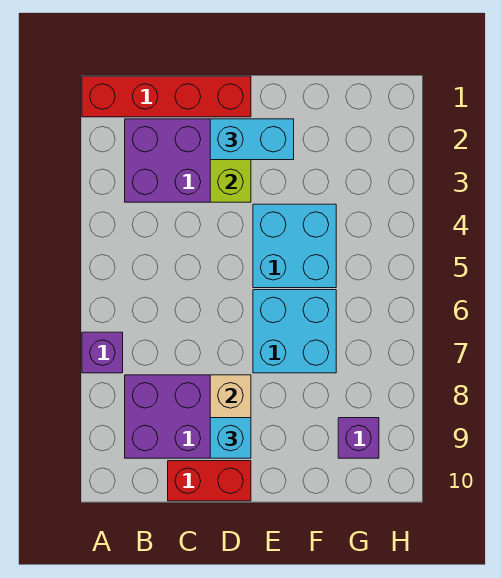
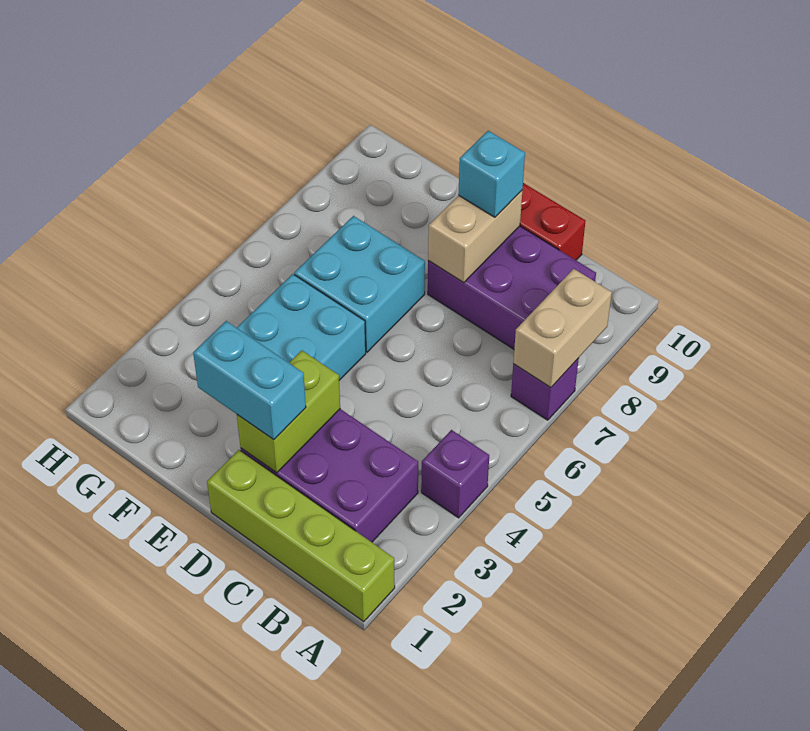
red brick A1:D1 level 1 -> lime brick A1:D1 level 1
none -> tan brick A7:A8 level 2
purple brick G9 level 1 -> purple brick A4 level 1

